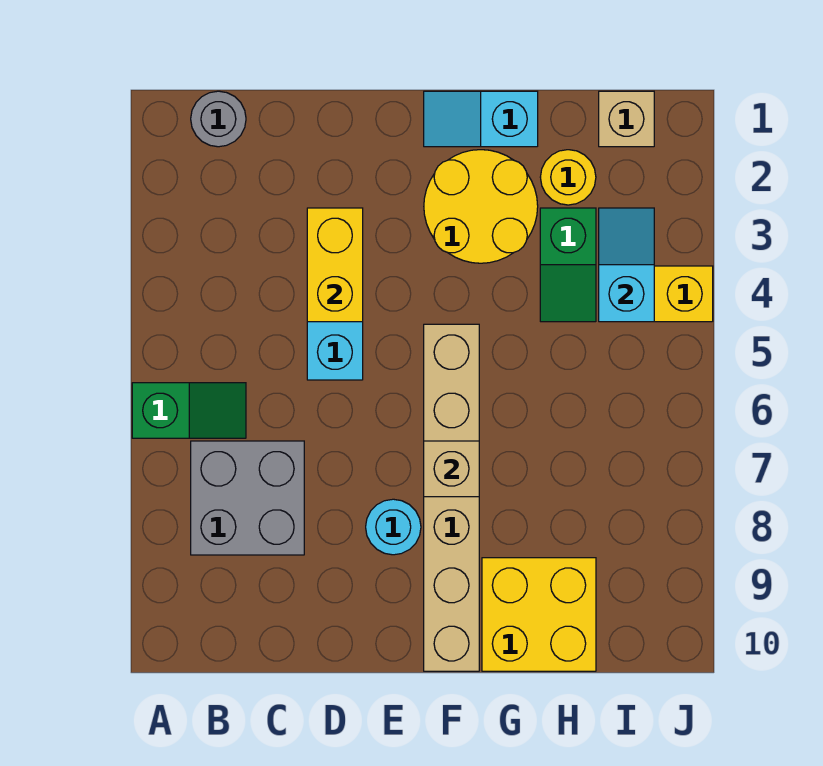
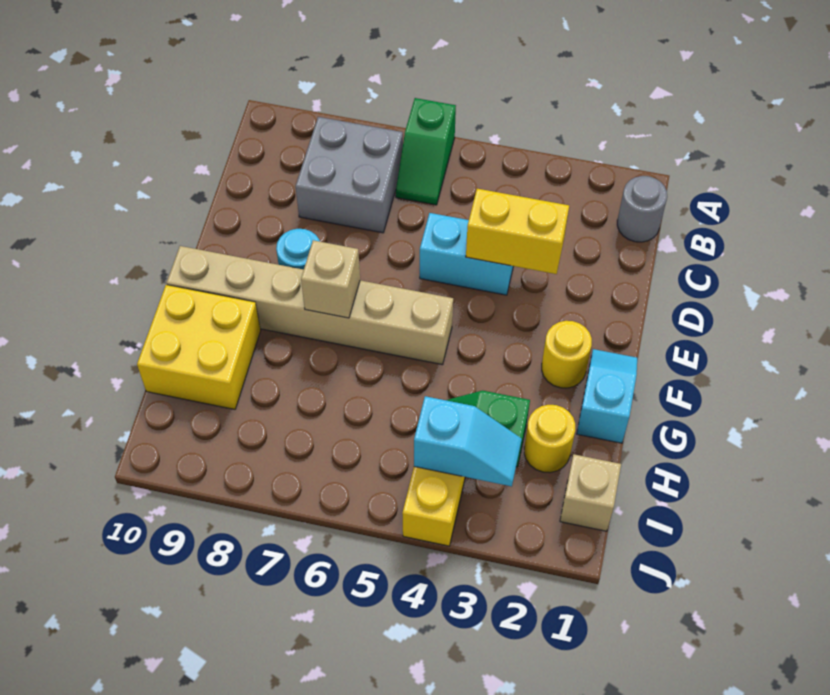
yellow round brick F2:G3 level 1 -> yellow round brick F2 level 1

